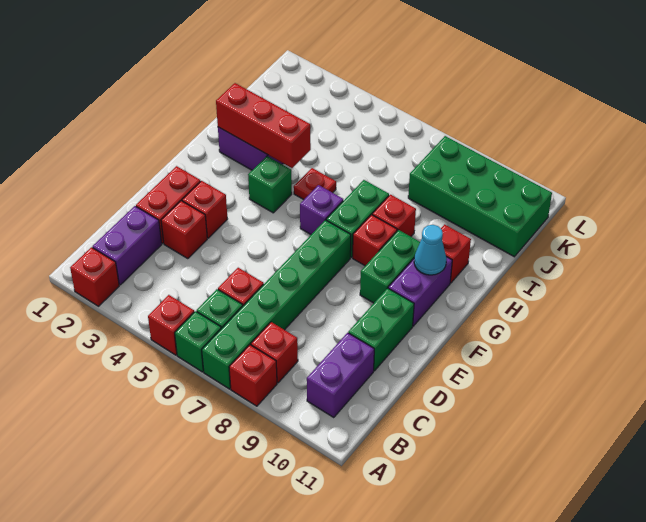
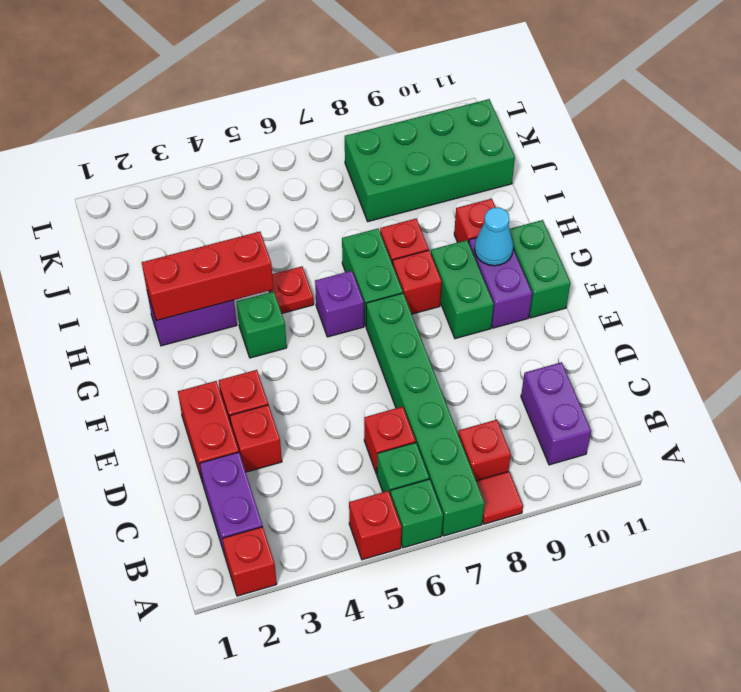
red brick A8 level 1 -> red tile A8 level 1
green brick D10:E10 level 1 -> green brick F11:G11 level 1

